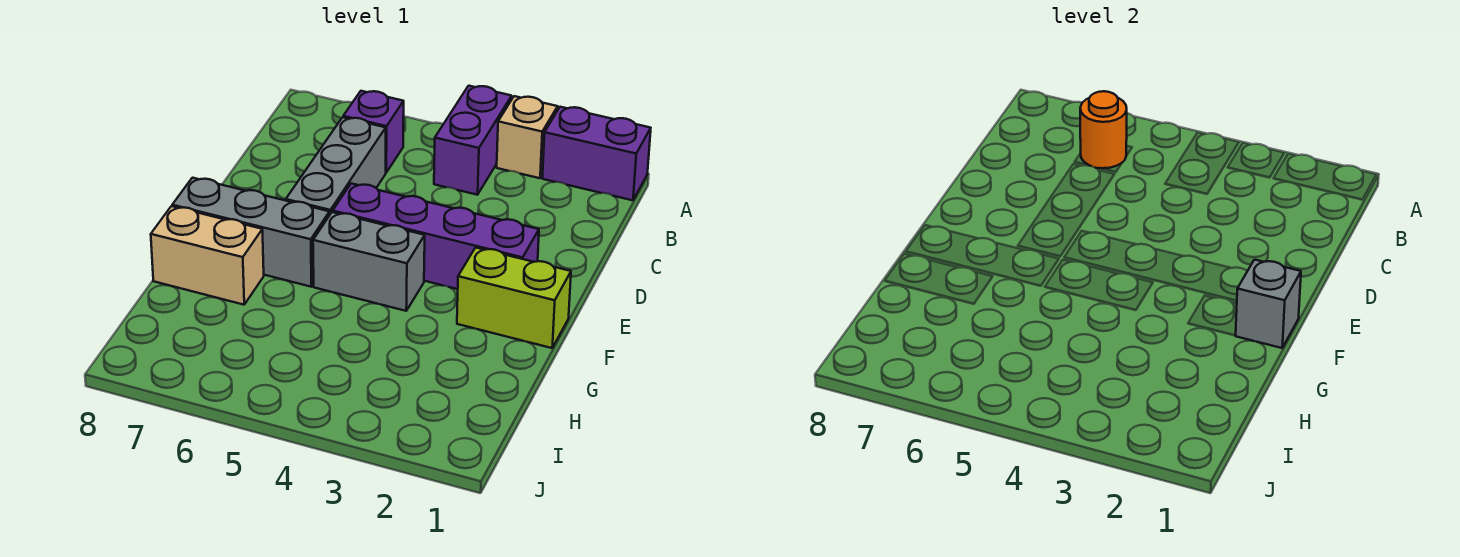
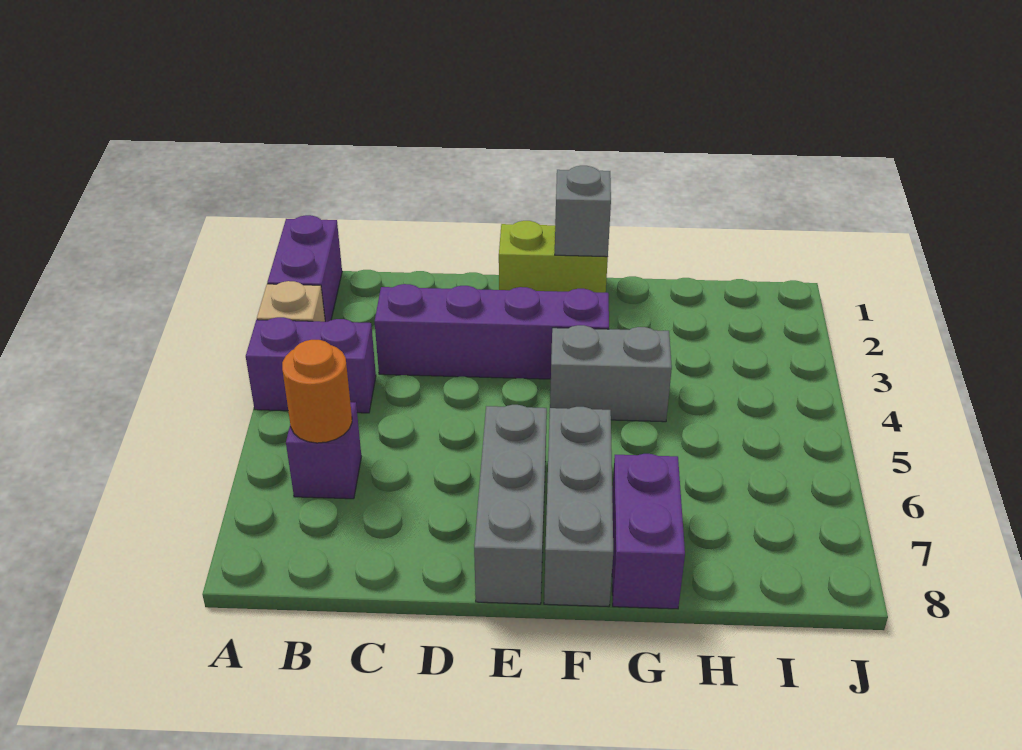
grey brick C6:E6 level 1 -> grey brick E6:E8 level 1
purple brick E2:E5 level 1 -> purple brick C3:F3 level 1
lime brick F1:F2 level 1 -> lime brick E1:F1 level 1
grey brick F4:F5 level 1 -> grey brick F4:G4 level 1
tan brick G7:G8 level 1 -> purple brick G7:G8 level 1

